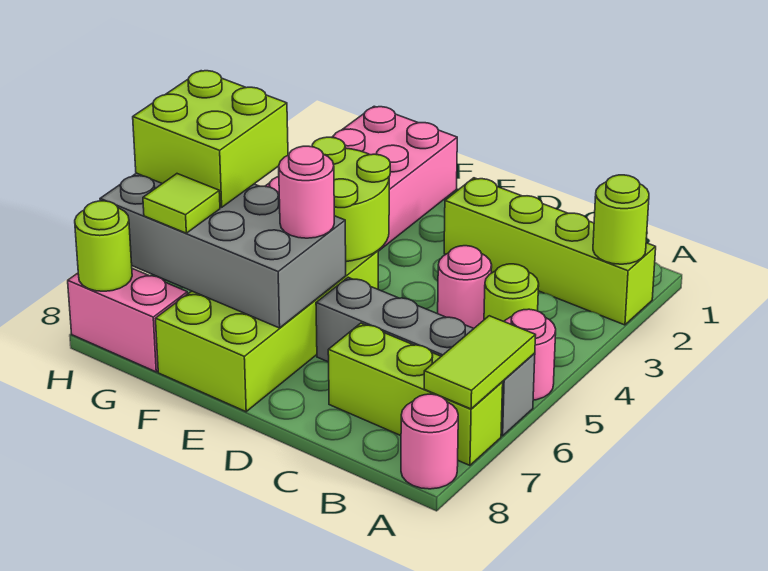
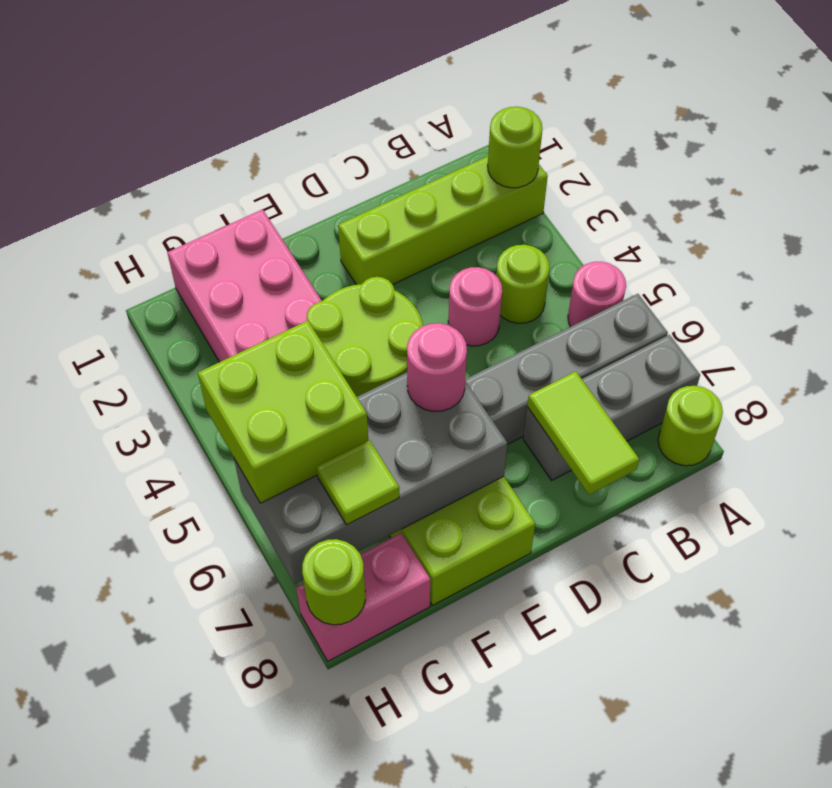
lime tile A6:A7 level 2 -> lime tile C7:C8 level 2
lime brick A7:C7 level 1 -> grey brick A7:C7 level 1
pink round brick A8 level 1 -> lime round brick A8 level 1

